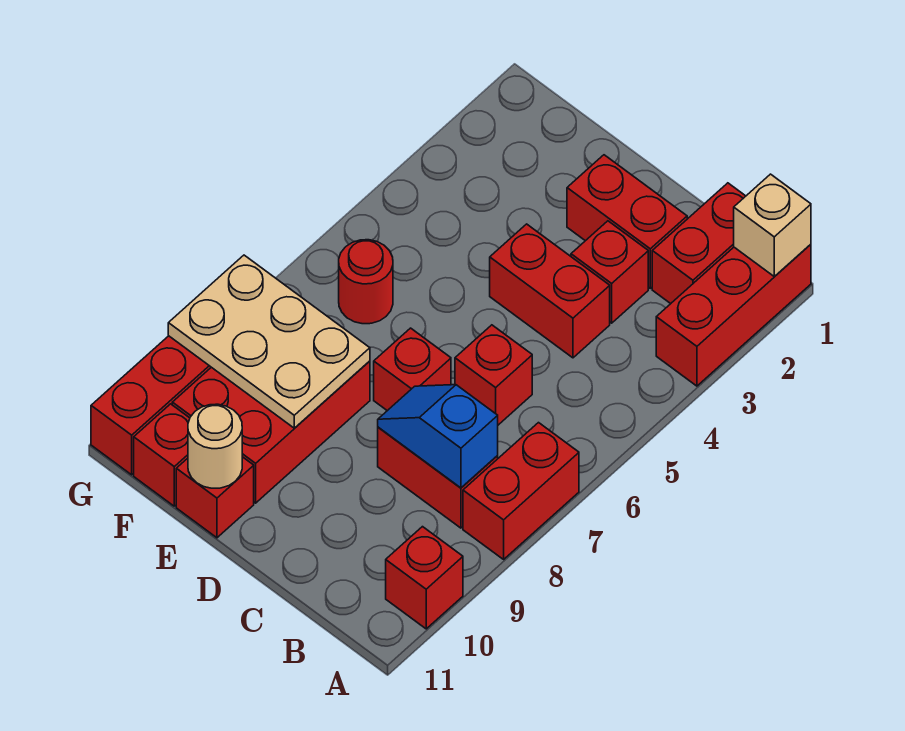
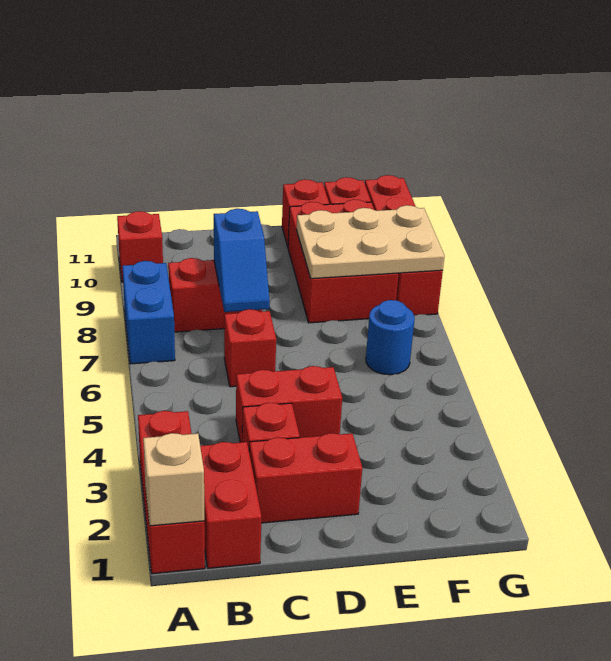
red brick A7:A8 level 1 -> blue brick A7:A8 level 1
blue slope B8:C8 level 2 top B -> blue slope C7:C8 level 2 top 8
red brick D7 level 1 -> none
tan round brick E11 level 2 -> none
red round brick F6 level 1 -> blue round brick F6 level 1

